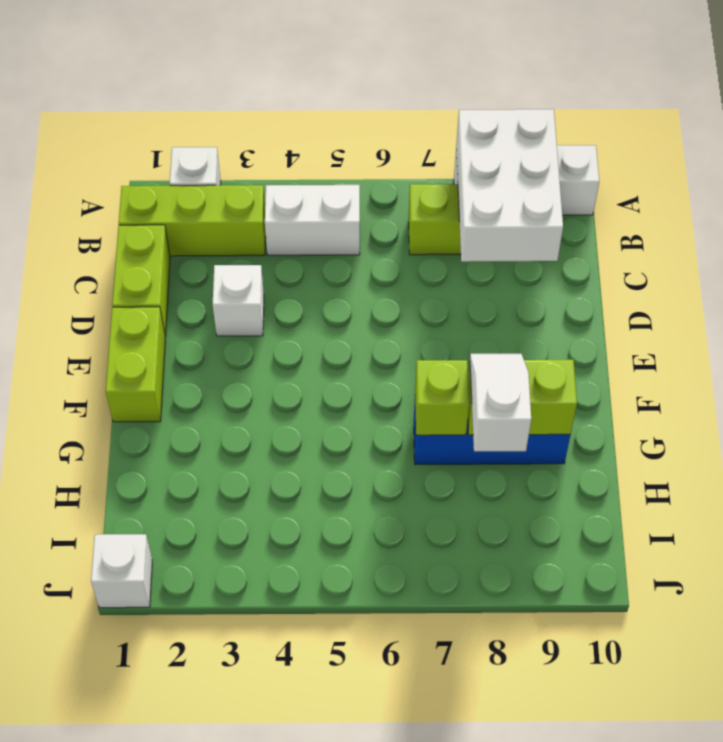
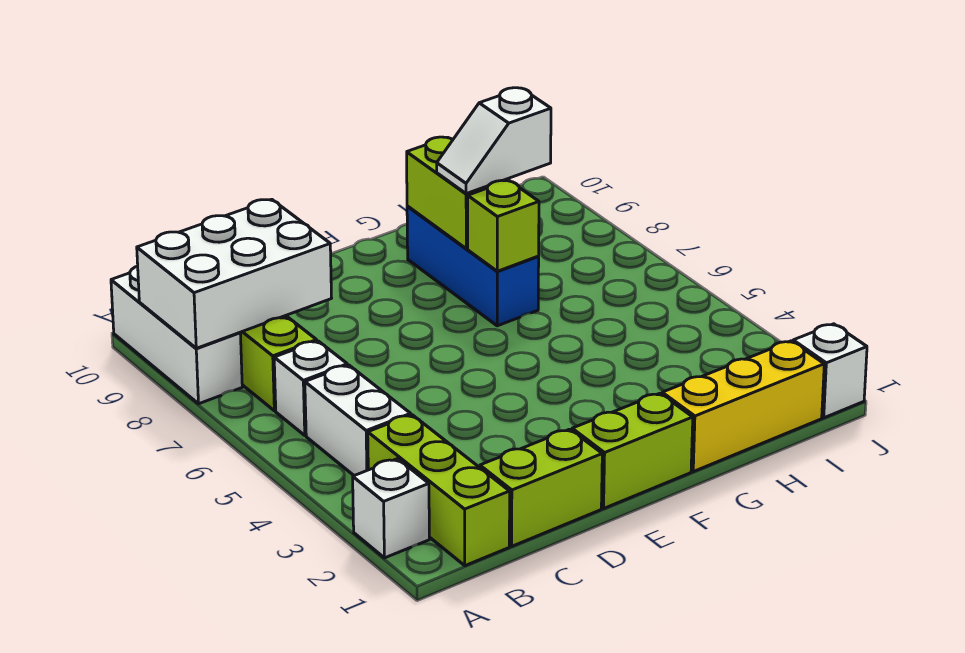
white brick D3 level 1 -> white brick B6 level 1
none -> yellow brick G1:I1 level 1

